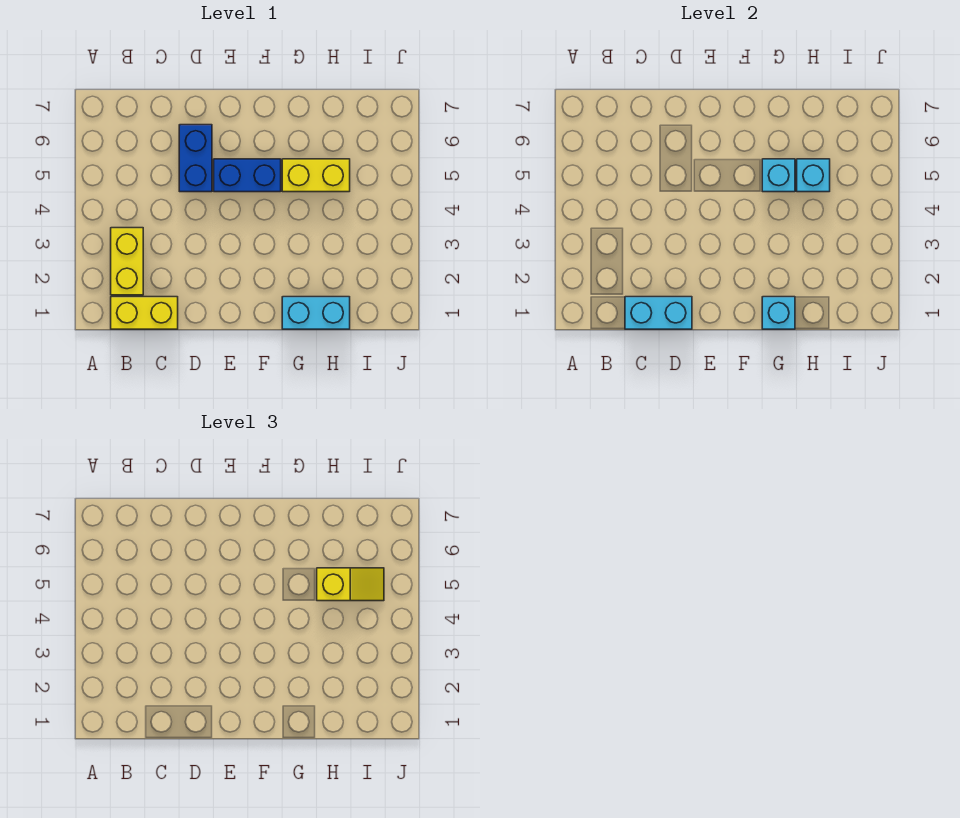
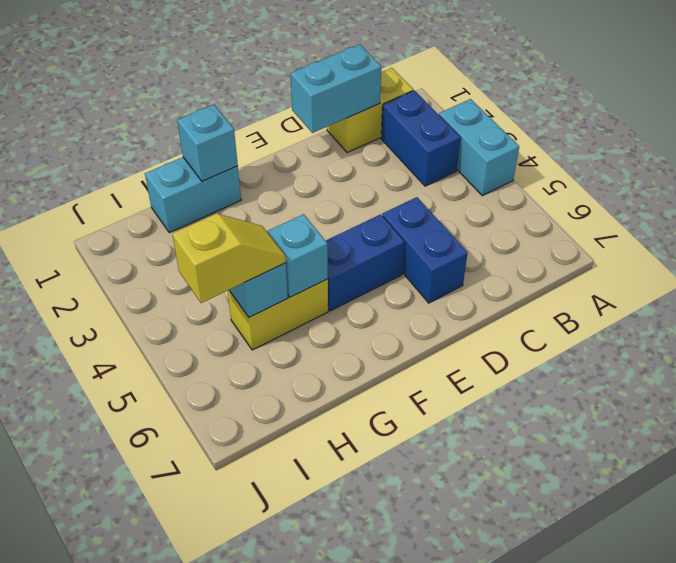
none -> cyan brick A3:A4 level 1
yellow brick B2:B3 level 1 -> blue brick B2:B3 level 1
yellow slope H5:I5 level 3 top H -> yellow slope H5:I5 level 3 top I

